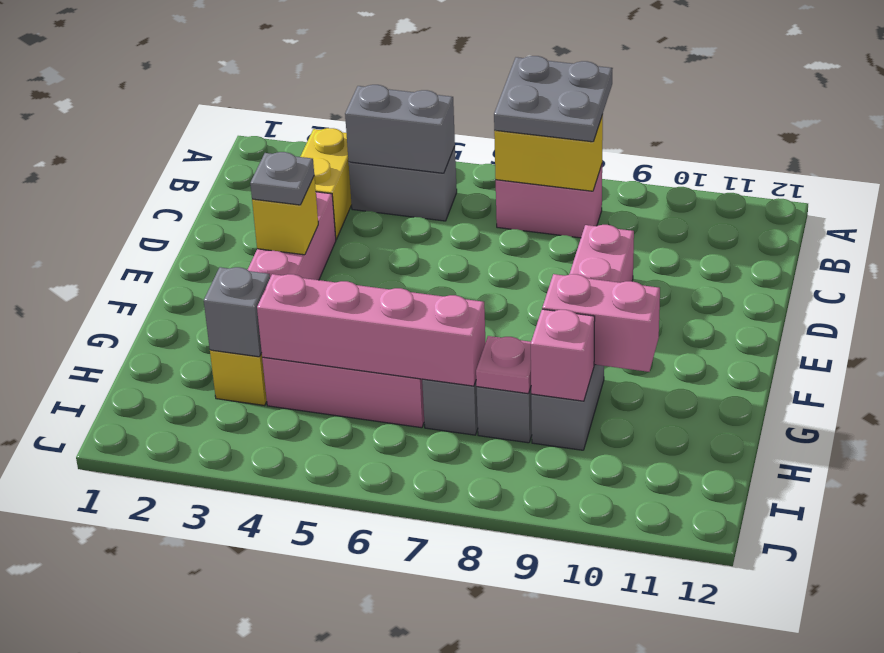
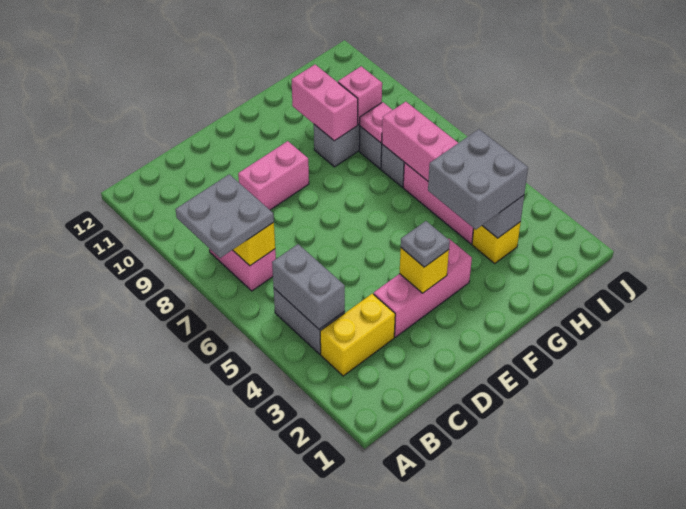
none -> grey brick G3:H4 level 3

